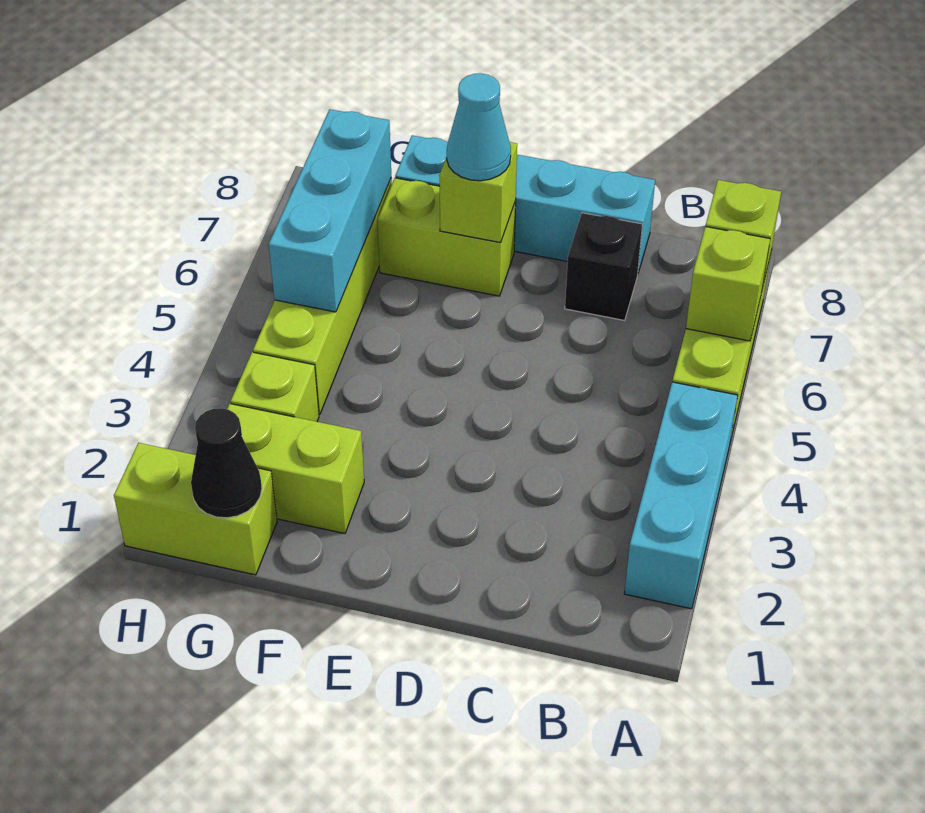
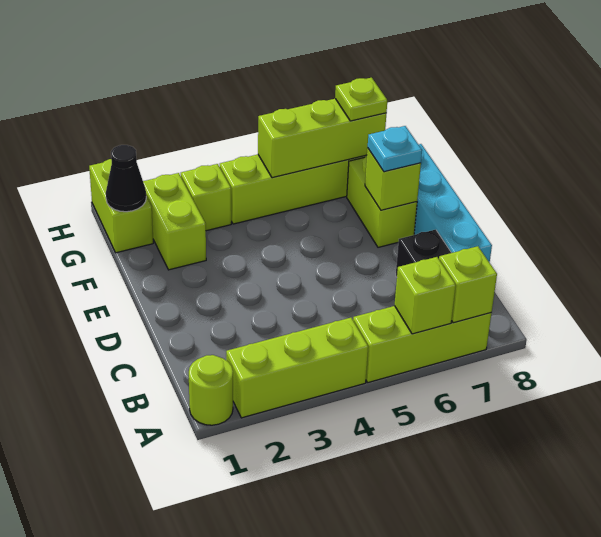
none -> lime round brick A1 level 1
cyan brick A2:A4 level 1 -> lime brick A2:A4 level 1
cyan cone E7 level 3 -> cyan plate E7 level 3
cyan brick G5:G7 level 2 -> lime brick G5:G7 level 2
none -> lime plate G7 level 3

